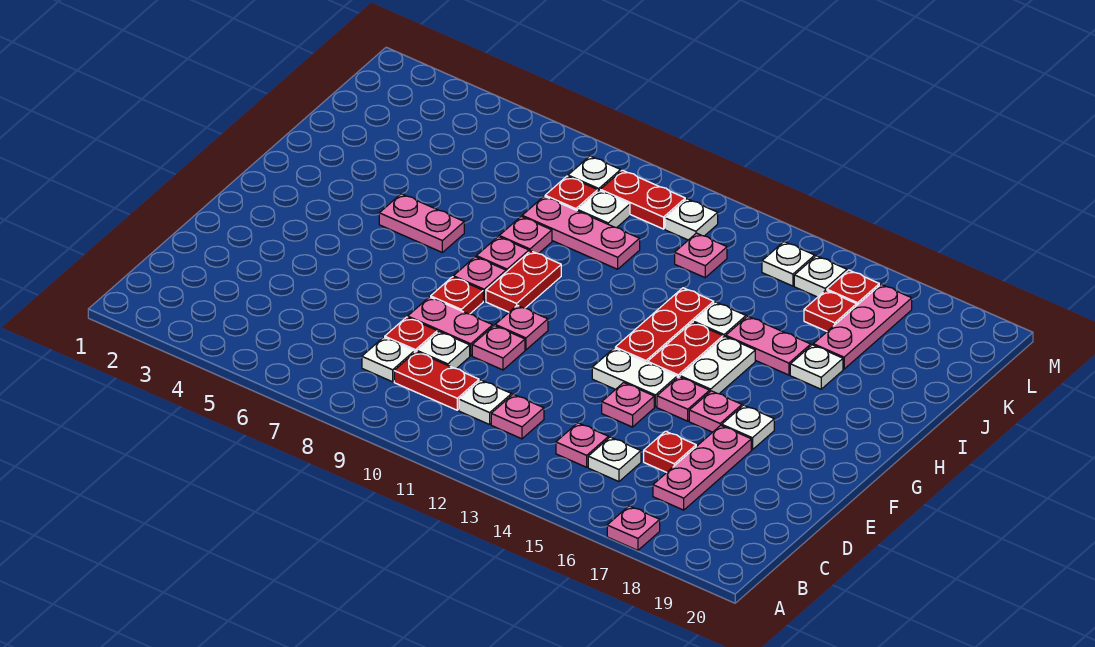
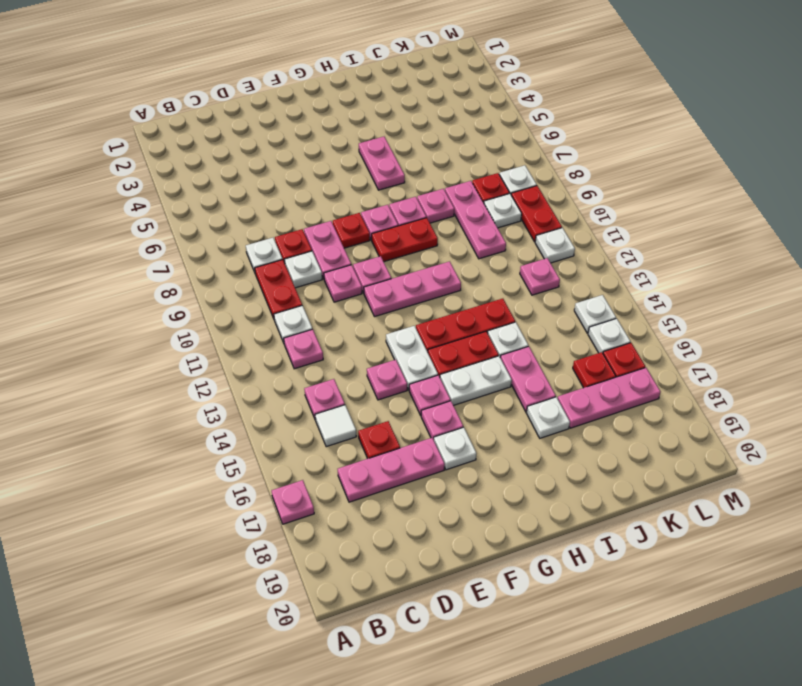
white plate C15 level 1 -> white tile C15 level 1
none -> pink plate F11:H11 level 1

